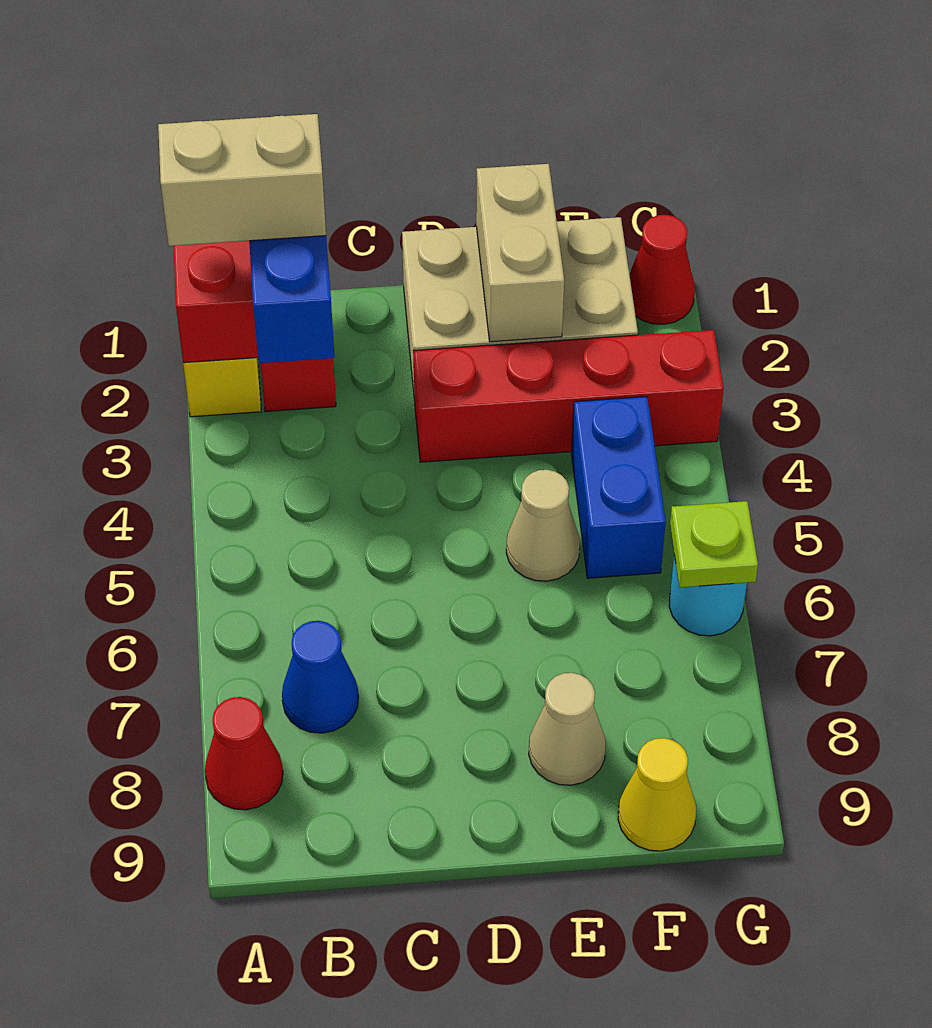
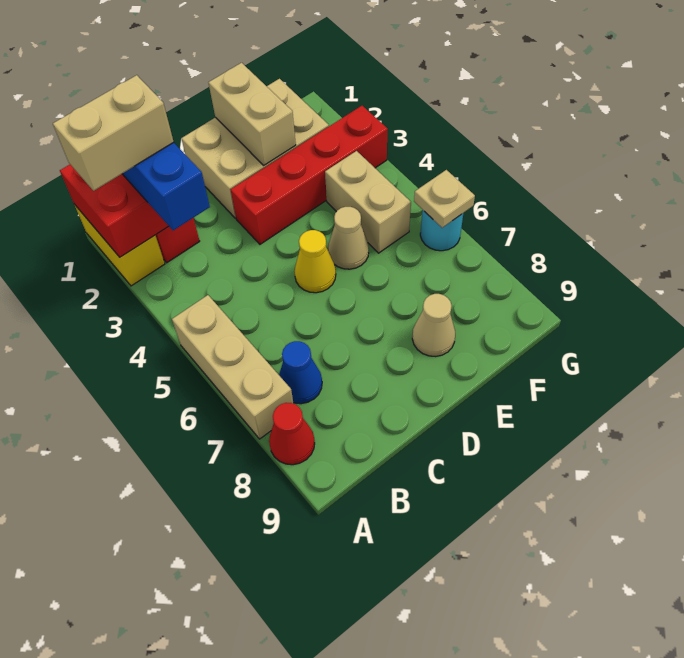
none -> tan brick A5:A7 level 1
blue brick F4:F5 level 1 -> tan brick F4:F5 level 1
yellow cone F9 level 1 -> yellow cone D5 level 1
red cone G1 level 1 -> none
lime plate G6 level 2 -> tan plate G6 level 2

